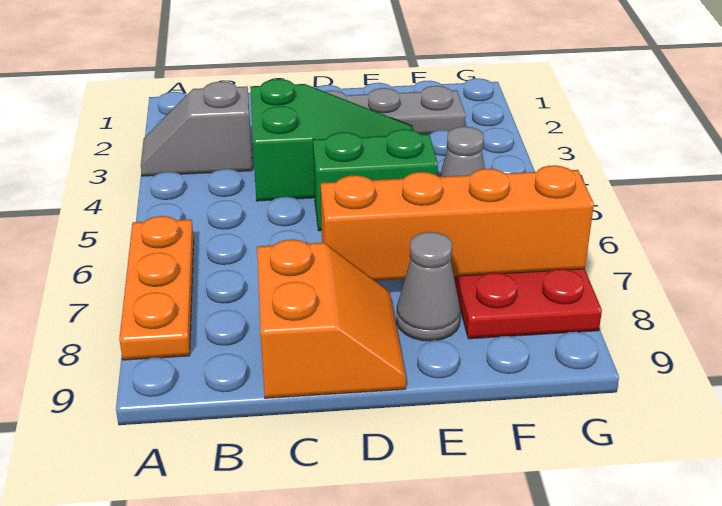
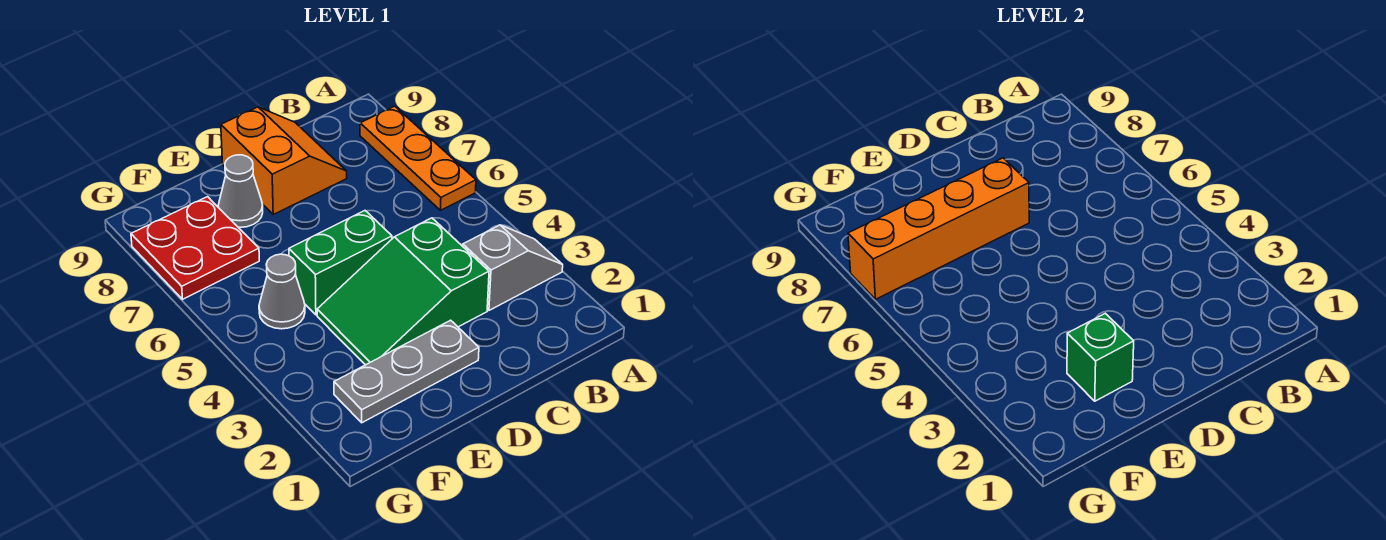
orange slope C8:D9 level 1 top C -> orange slope C8:D9 level 1 top D
none -> green brick E2 level 2

